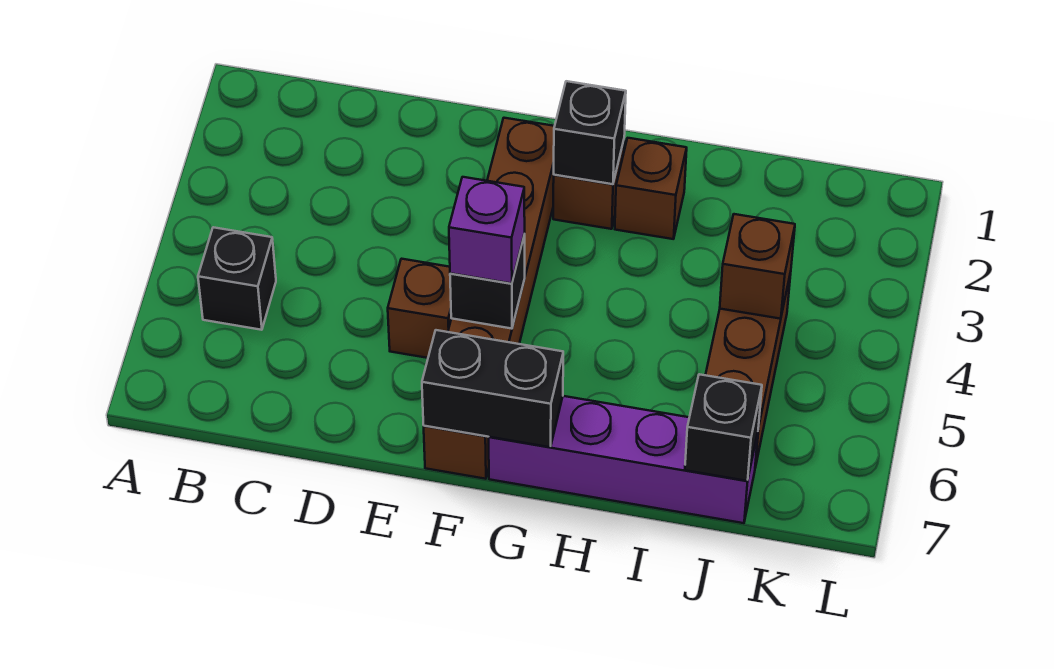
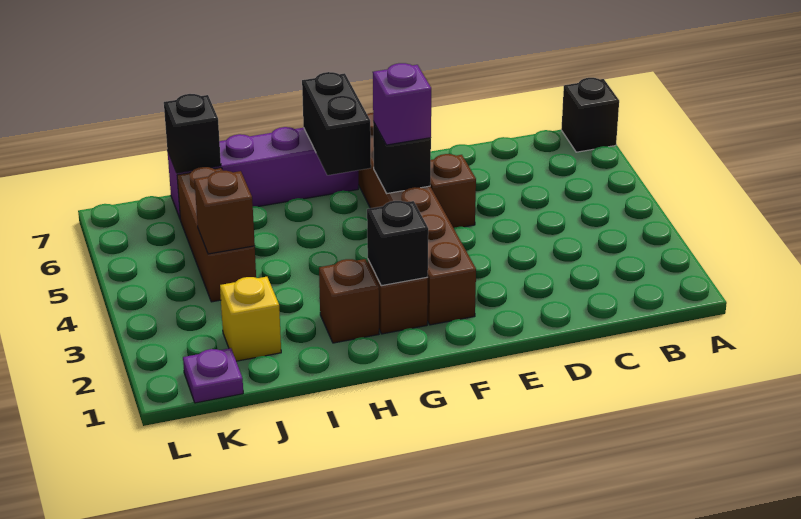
black brick B5 level 1 -> black brick A7 level 1
black brick F7:G7 level 2 -> black brick G6:G7 level 2
none -> yellow brick J2 level 1
none -> purple plate K1 level 1

